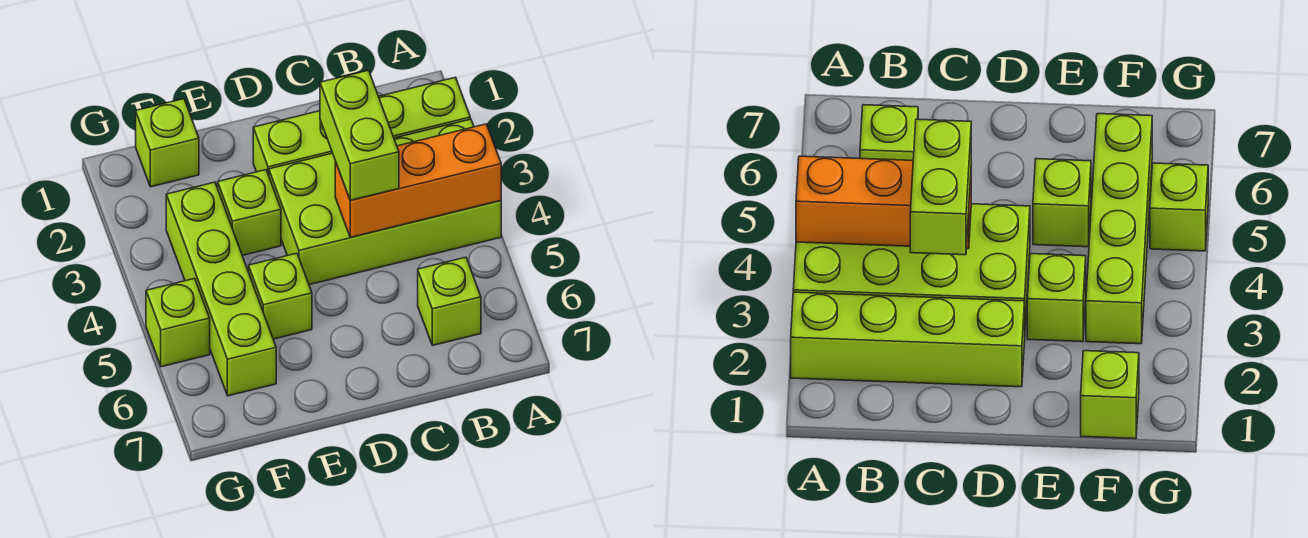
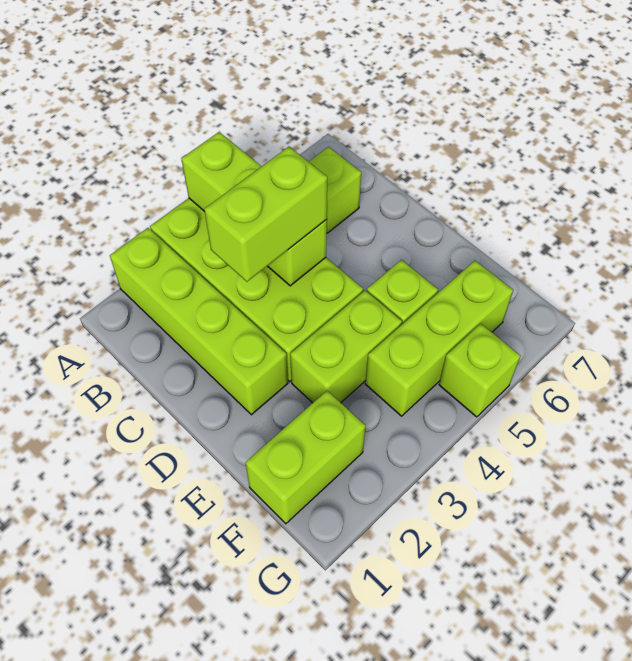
orange brick A4:C4 level 2 -> lime brick A4:C4 level 2
lime brick E3 level 1 -> lime brick E3:E4 level 1
lime brick F1 level 1 -> lime brick F1:F2 level 1
lime brick F3:F6 level 1 -> lime brick F4:F6 level 1

